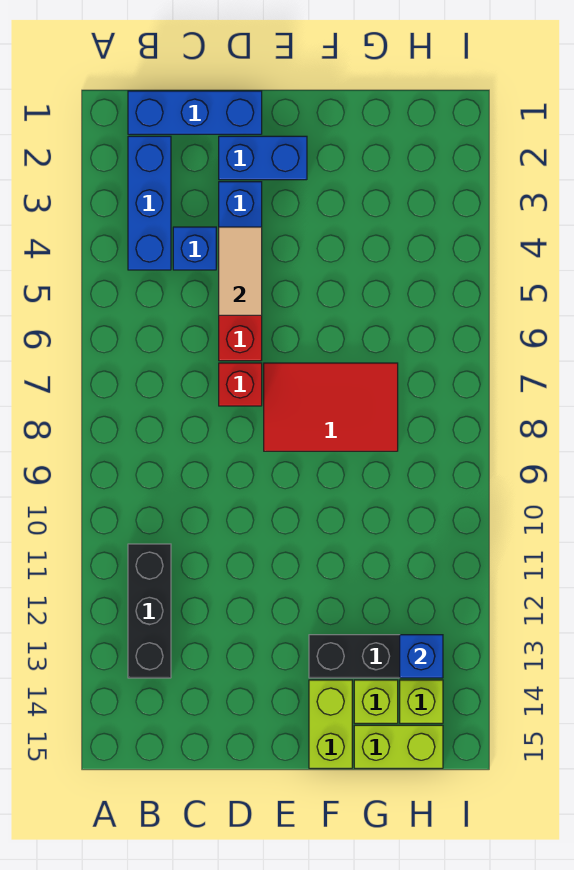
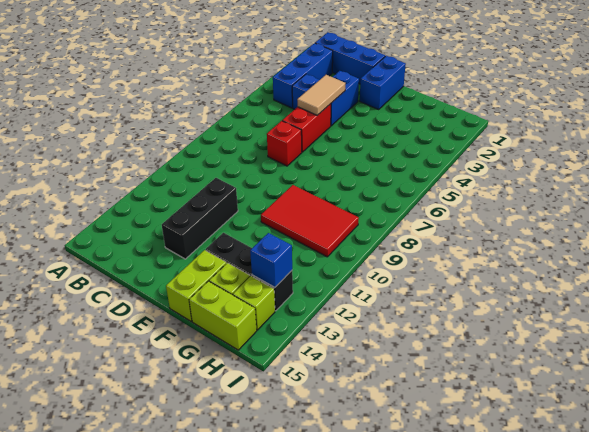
black brick B11:B13 level 1 -> black brick D11:D13 level 1
blue brick D2:E2 level 1 -> blue brick E1:E2 level 1
red tile E7:G8 level 1 -> red tile F9:H10 level 1

